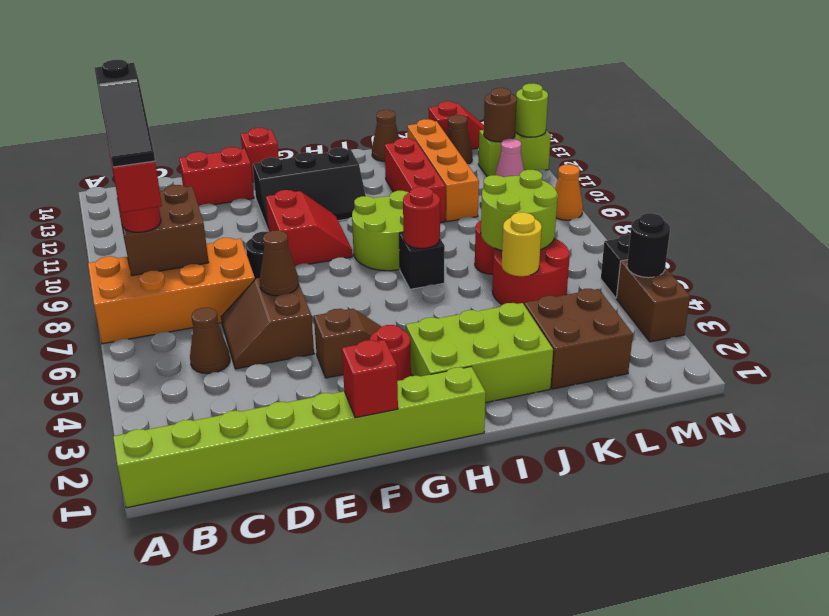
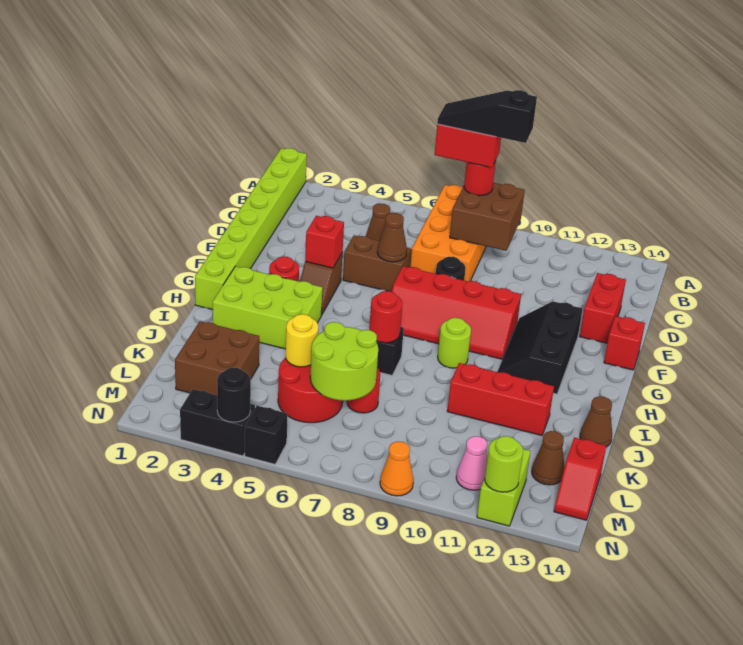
red brick F1 level 2 -> red brick F4 level 2
red slope F9:G10 level 1 top F -> red slope F7:G10 level 1 top F
lime brick H2:J3 level 1 -> lime brick H2:I4 level 1
lime round brick H8:I9 level 1 -> lime round brick H9 level 1
orange brick K10:K13 level 1 -> none
brown round brick M12 level 2 -> none
brown brick N3:N4 level 1 -> black brick N3:N4 level 1

